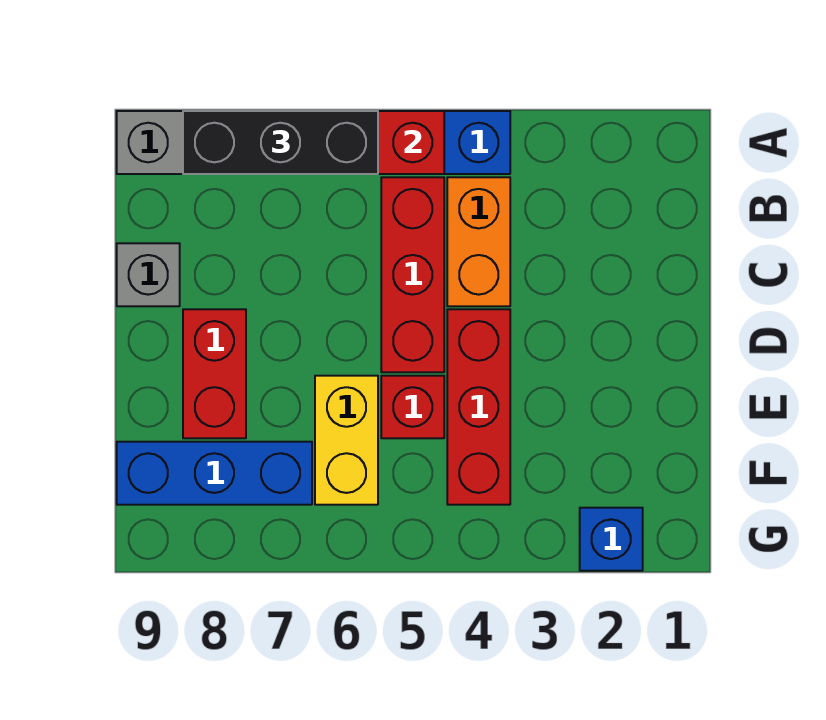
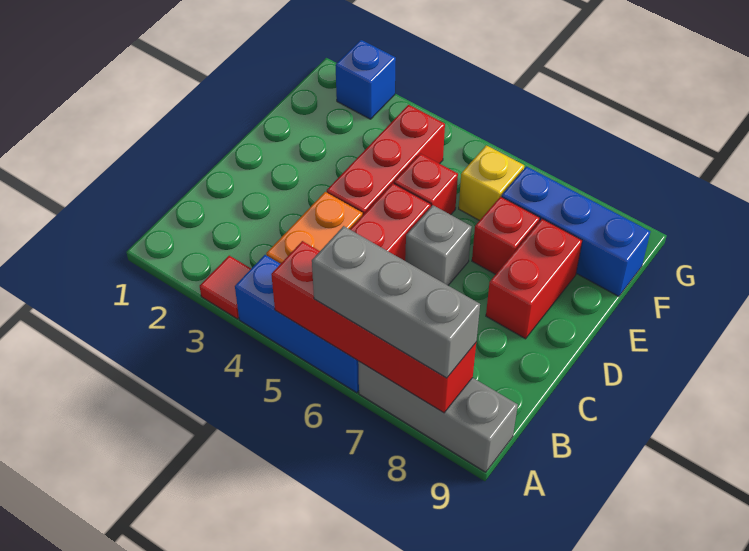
none -> red tile A3 level 1
black brick A6:A8 level 3 -> grey brick A6:A8 level 3
grey brick C9 level 1 -> grey brick D6 level 1
yellow brick E6:F6 level 1 -> yellow brick F6 level 1
none -> red brick E7 level 1

